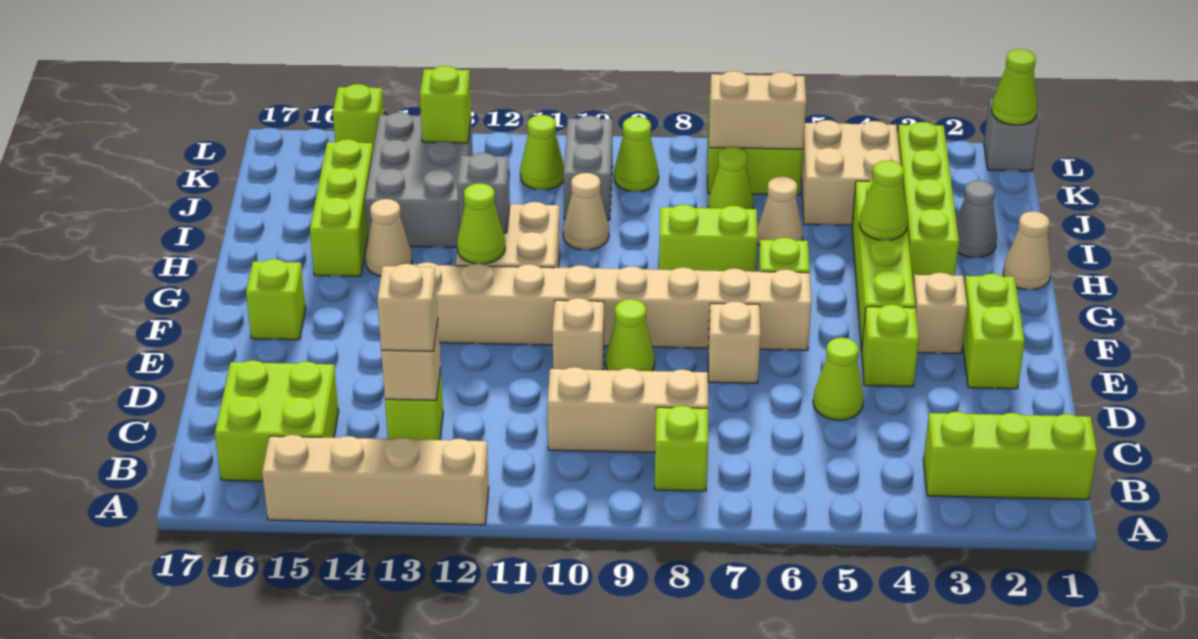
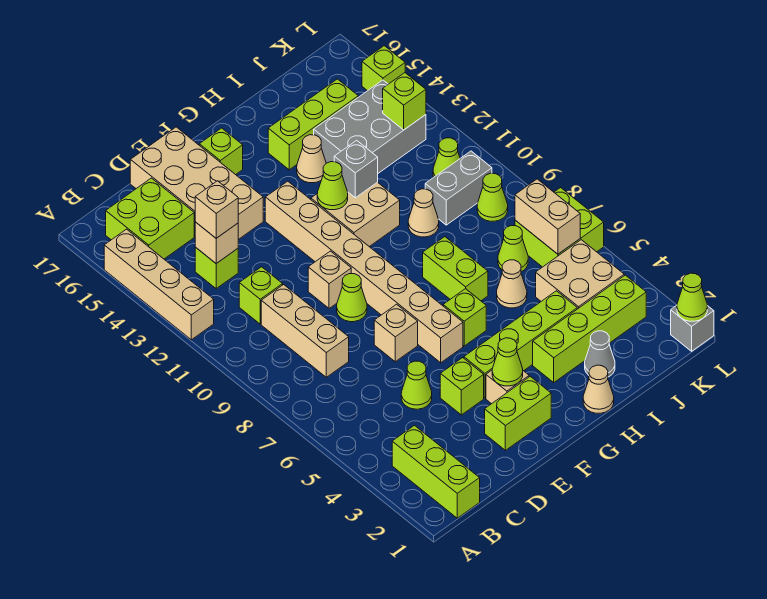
lime brick B8 level 1 -> lime brick C11 level 1
none -> tan brick D14:E17 level 1
lime cone H4 level 2 -> lime cone F3 level 2

